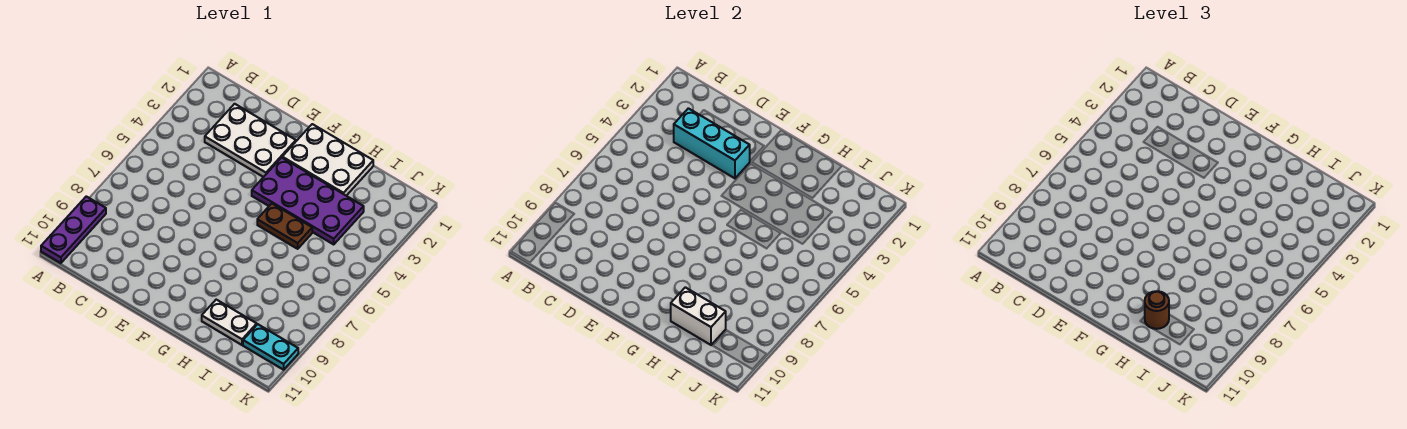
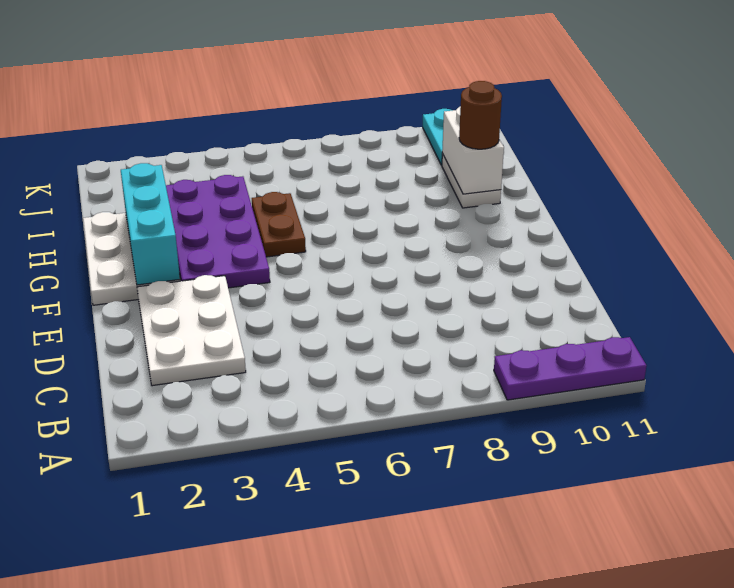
cyan brick C3:E3 level 2 -> cyan brick F2:H2 level 2

